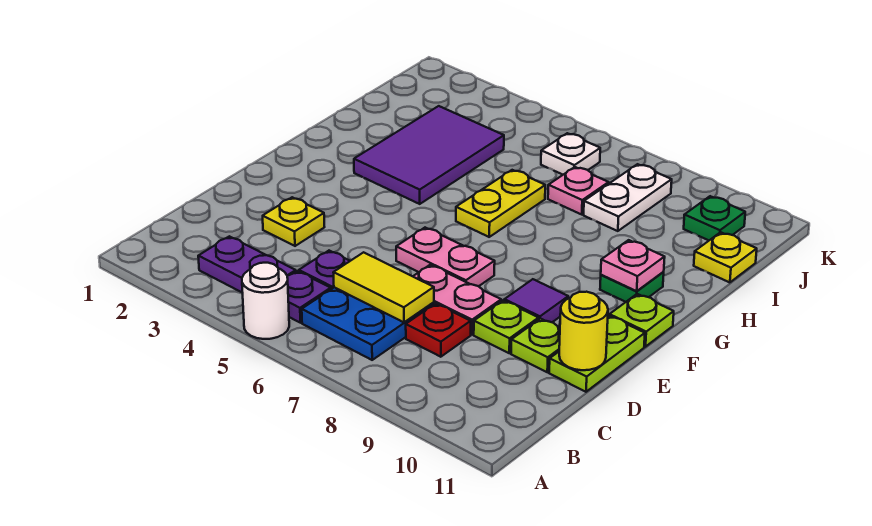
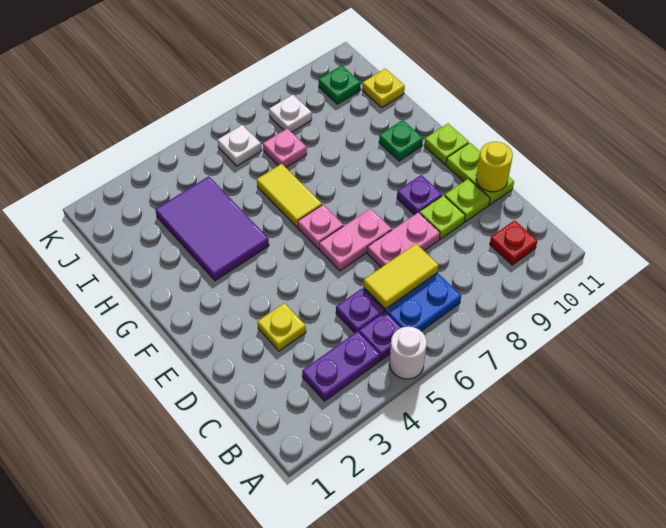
red plate C8 level 1 -> red plate B10 level 1
purple tile E9 level 1 -> purple plate E9 level 1
yellow plate G6:H6 level 1 -> yellow tile G6:H6 level 1
pink plate G10 level 2 -> pink plate F6 level 1
white plate I8:J8 level 1 -> white plate J8 level 1

